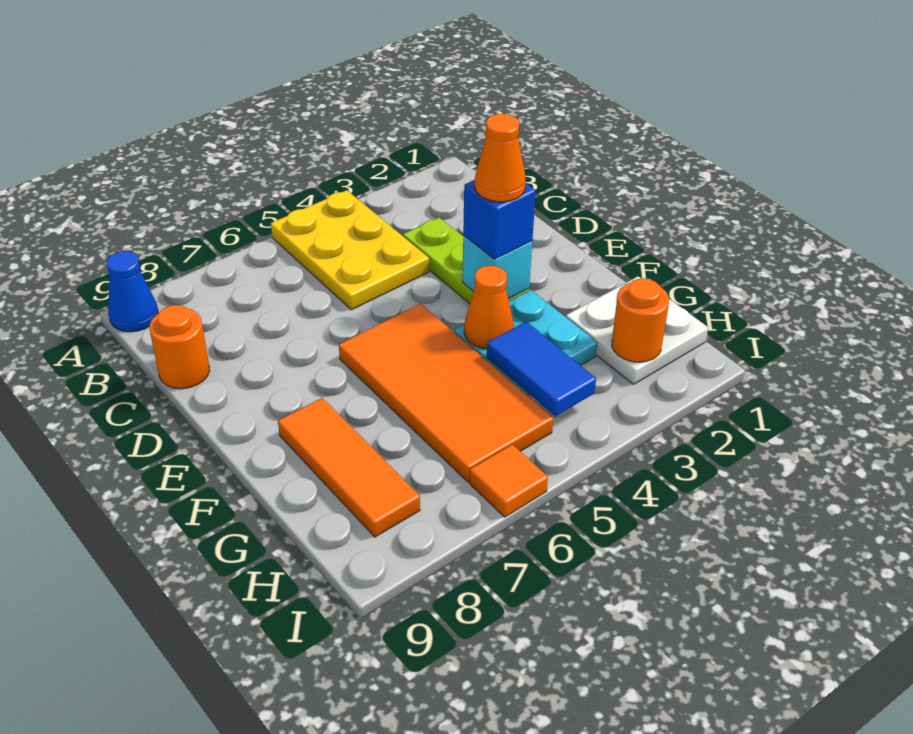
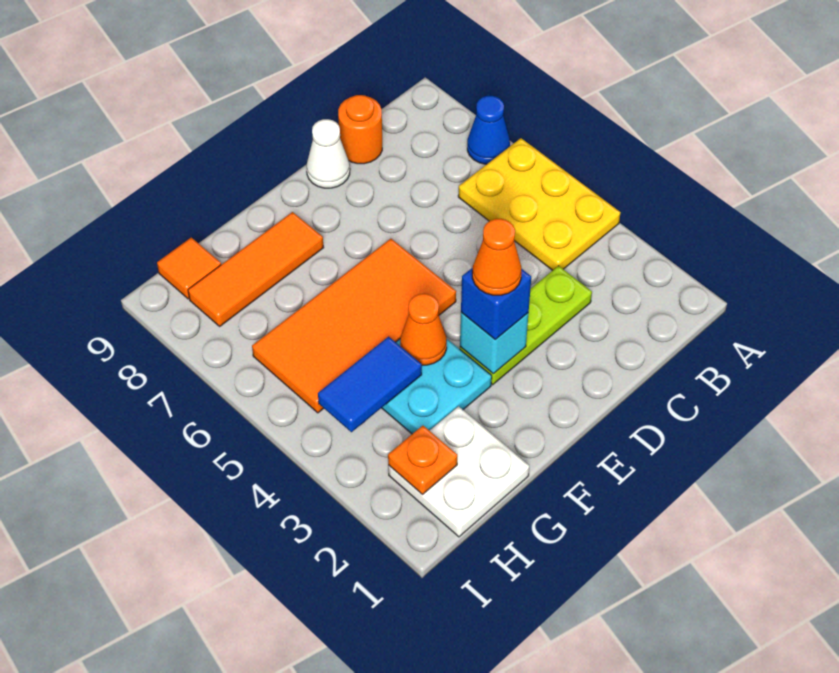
yellow plate A4:C5 level 1 -> yellow plate A4:B6 level 1
blue cone A9 level 1 -> blue cone A7 level 1
none -> white cone D9 level 1
orange round brick H2 level 2 -> orange plate H2 level 2
orange tile I6 level 1 -> orange tile H9 level 1

